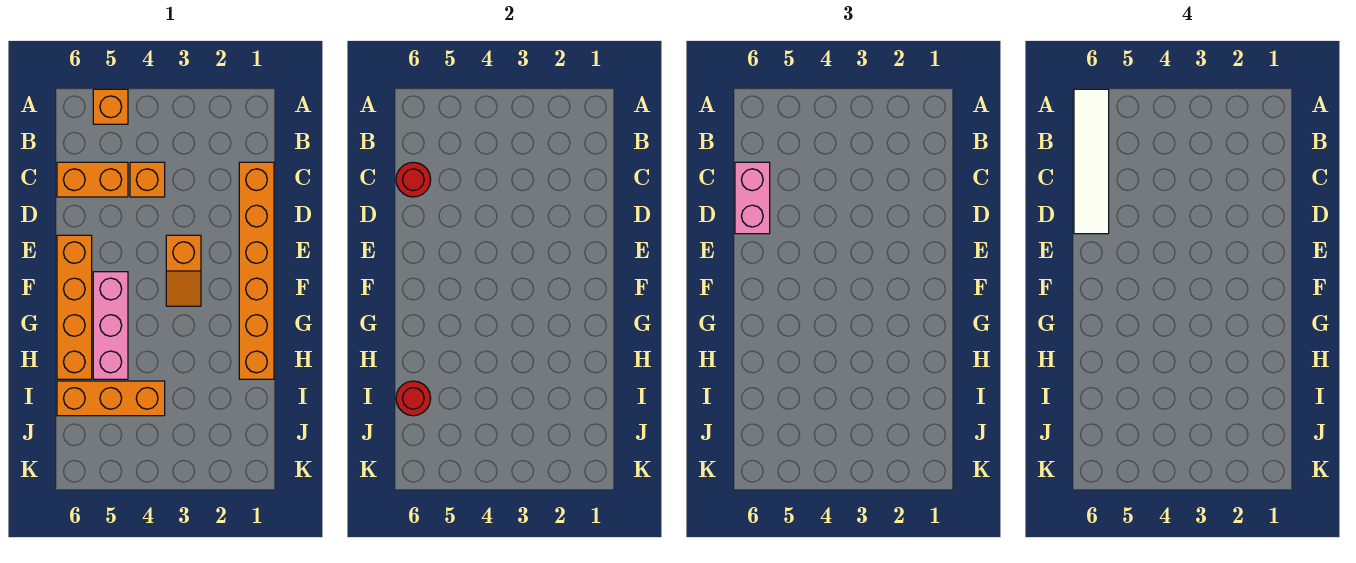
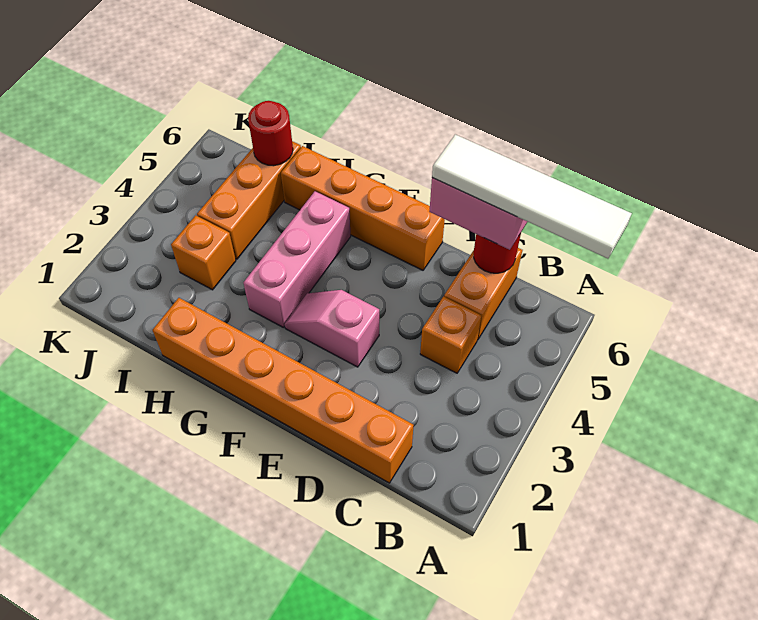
orange brick A5 level 1 -> orange brick I3 level 1
orange slope E3:F3 level 1 top E -> pink slope E3:F3 level 1 top E
pink brick F5:H5 level 1 -> pink brick G3:G5 level 1

